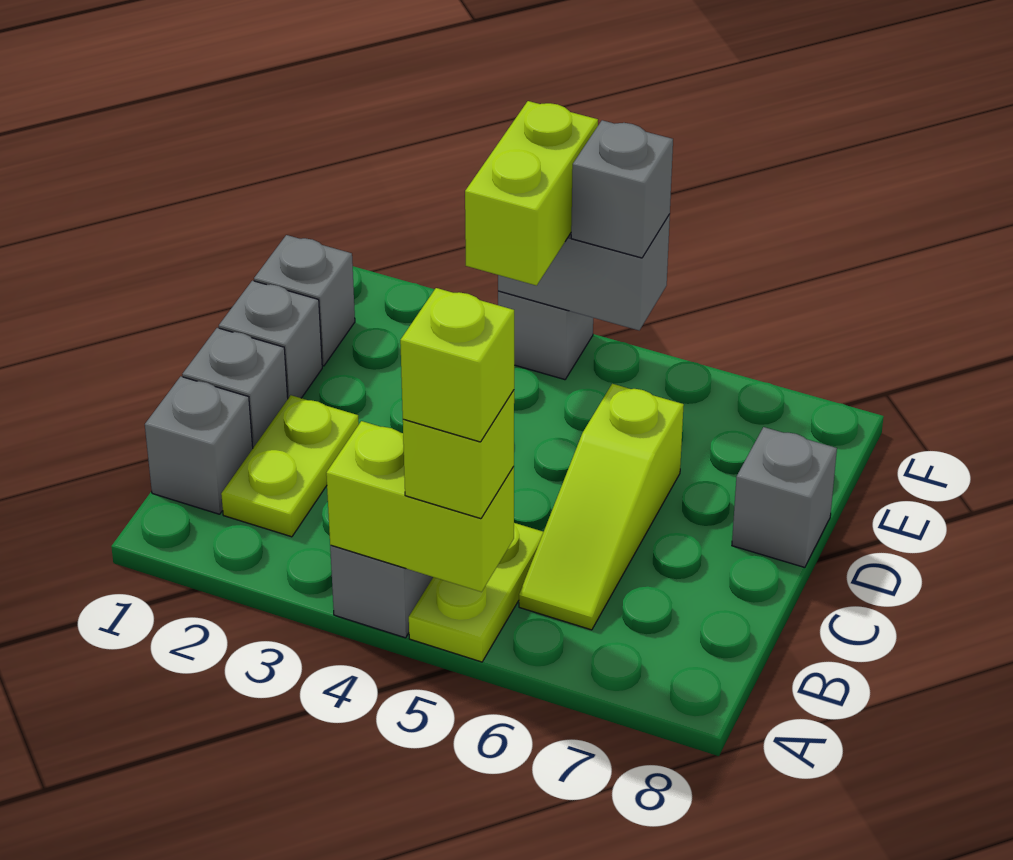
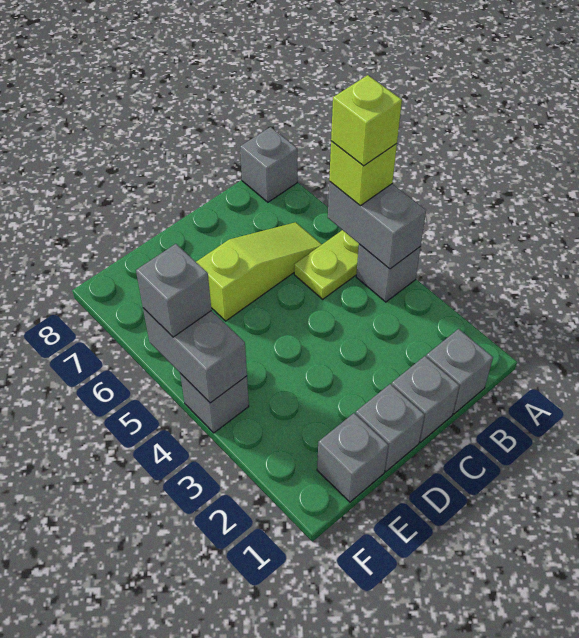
lime brick A4:A5 level 2 -> grey brick A4:A5 level 2
lime plate B2:C2 level 1 -> none
grey brick D8 level 1 -> grey brick A8 level 1
lime brick E4:F4 level 3 -> none

